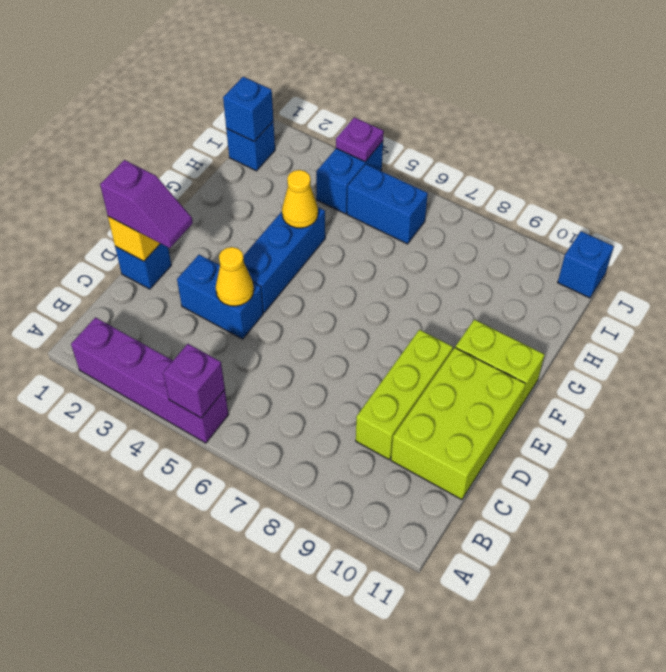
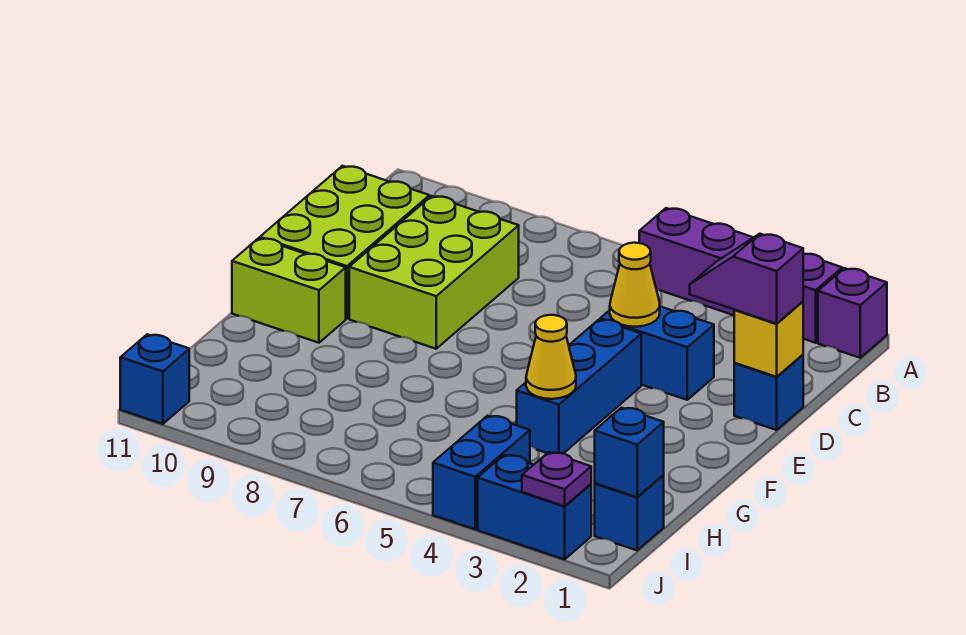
purple brick A5 level 2 -> purple brick A1 level 1
lime brick C9:E9 level 1 -> lime brick C8:E9 level 1
blue brick I5:I6 level 1 -> blue brick J2:J3 level 1
purple plate J4 level 2 -> purple plate J2 level 2

